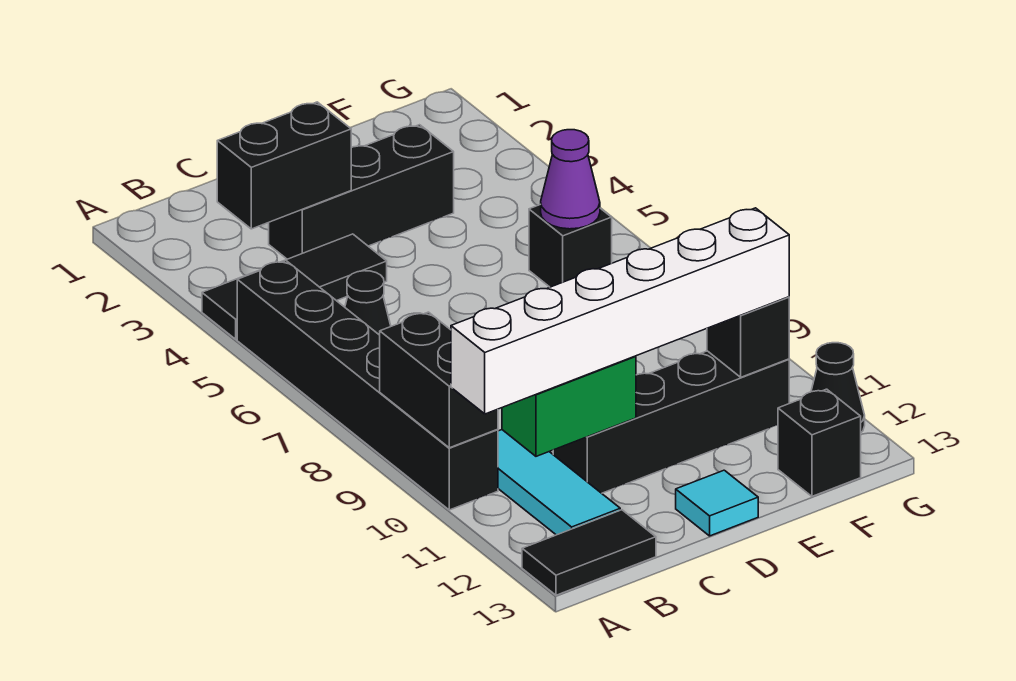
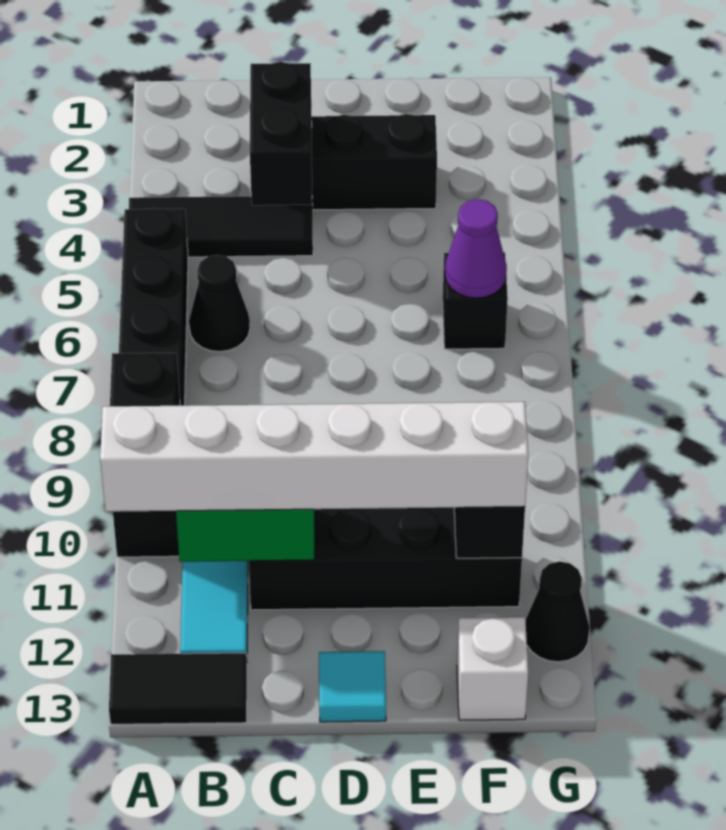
black brick B3:C3 level 2 -> black brick C3:C4 level 2
black brick F13 level 1 -> white brick F13 level 1

